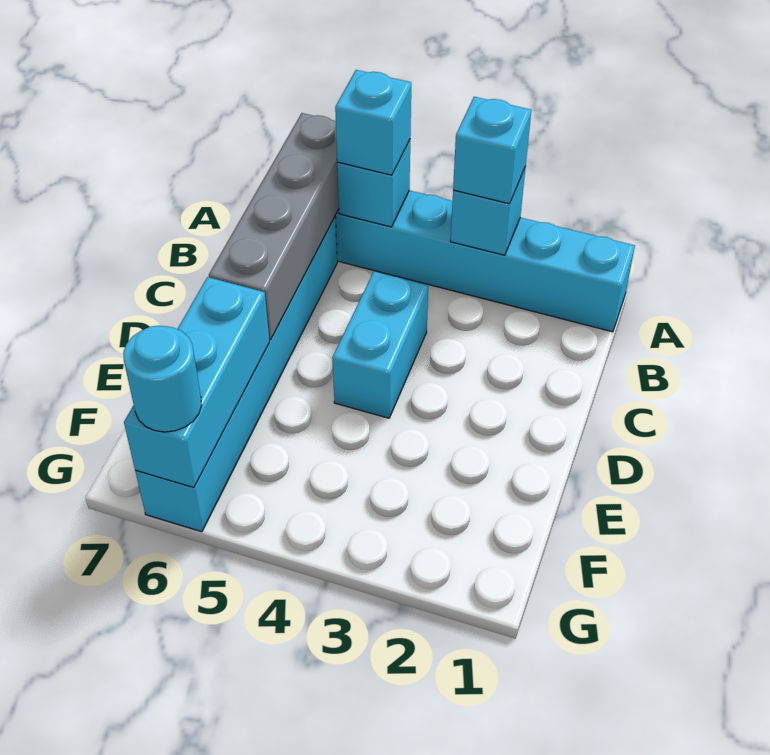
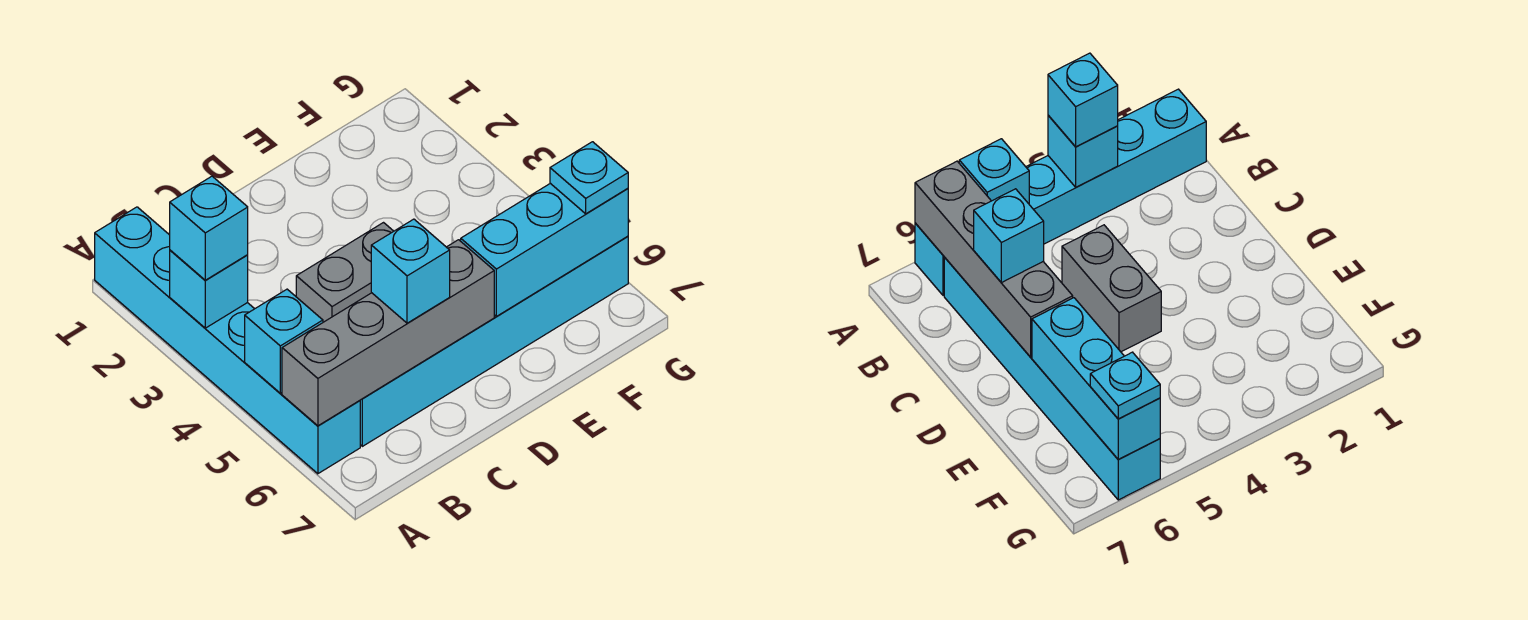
cyan brick A5 level 3 -> cyan brick C6 level 3
cyan brick C4:D4 level 1 -> grey brick C4:D4 level 1
cyan round brick G6 level 3 -> cyan plate G6 level 3

